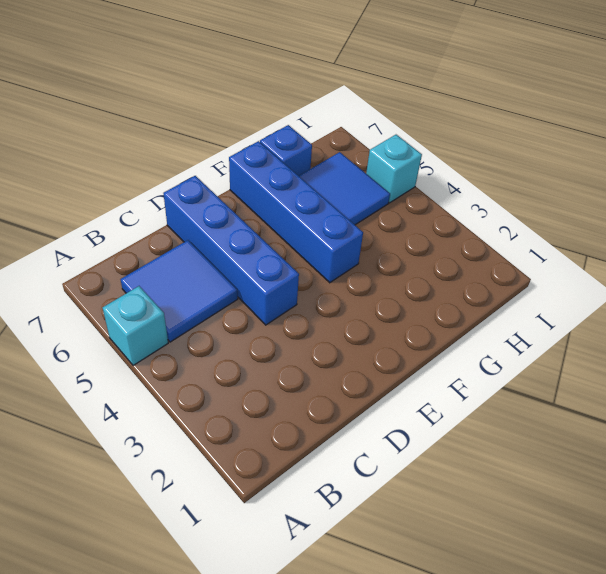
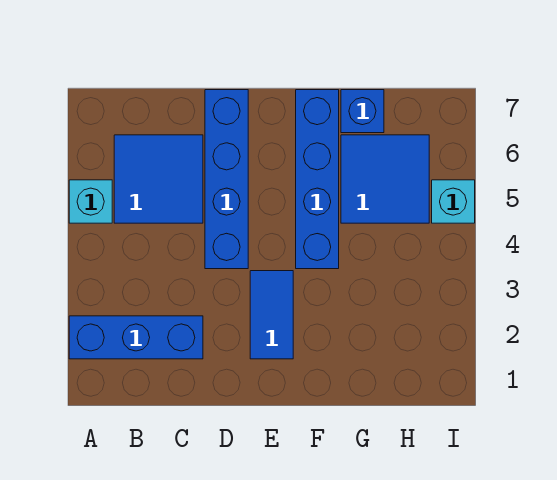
none -> blue brick A2:C2 level 1
none -> blue tile E2:E3 level 1

